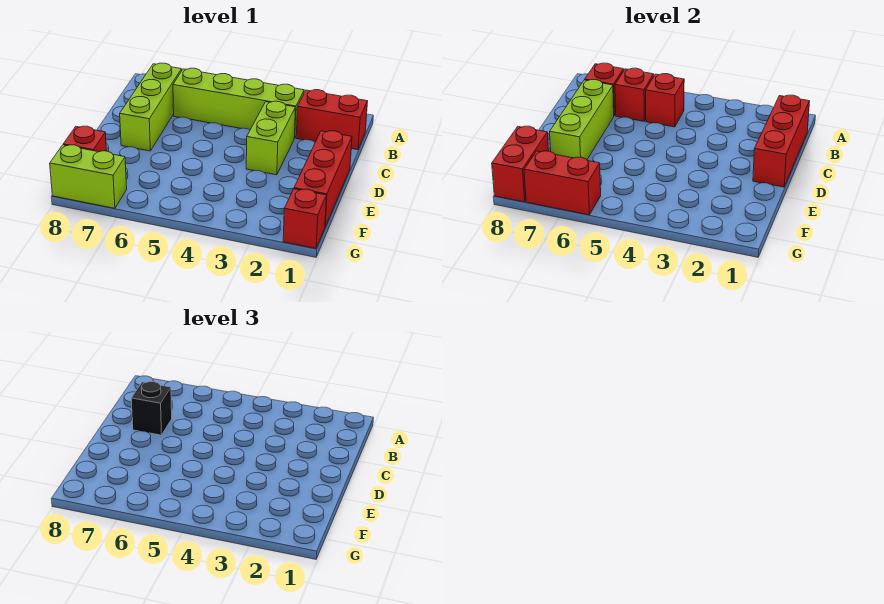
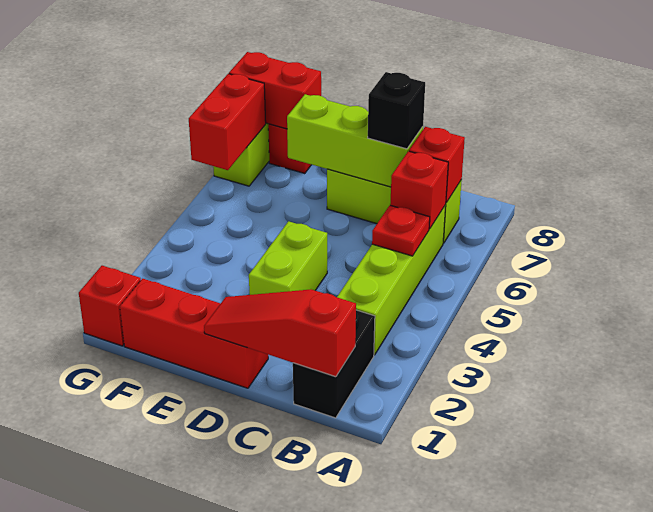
red brick B1:B2 level 1 -> black brick B1:B2 level 1
red brick B1:D1 level 2 -> red slope B1:D1 level 2 top B
red brick B5 level 2 -> red plate B5 level 2
lime brick C3:D3 level 1 -> lime brick D3:D4 level 1

